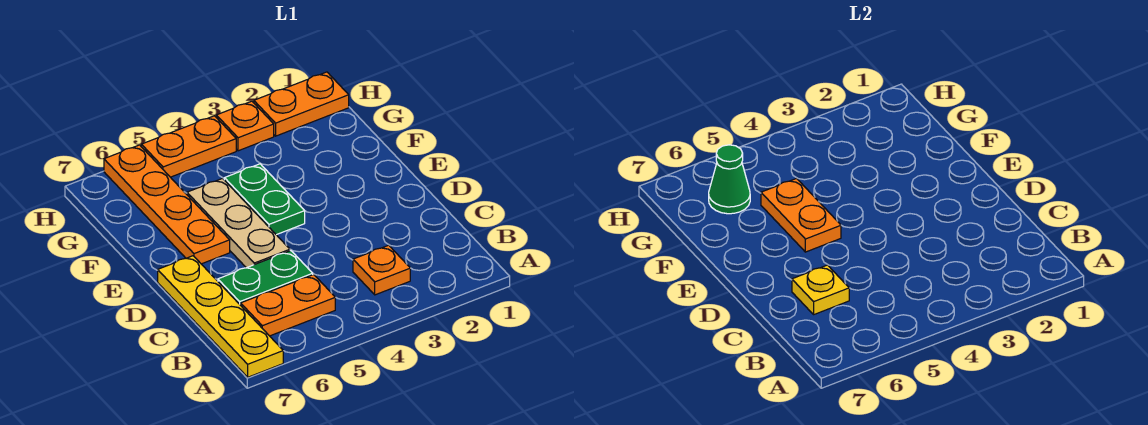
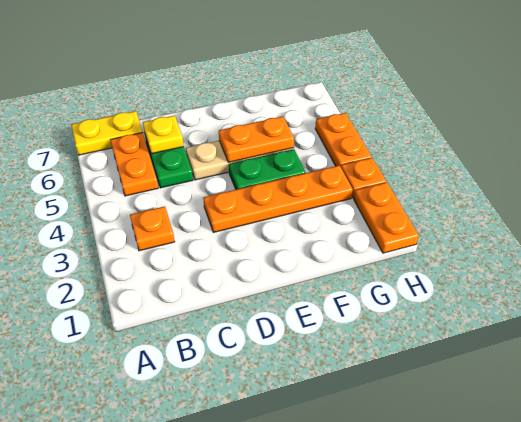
yellow plate A7:D7 level 1 -> yellow plate A7:B7 level 1
orange plate E6:H6 level 1 -> orange plate D3:G3 level 1
green cone G6 level 2 -> none

